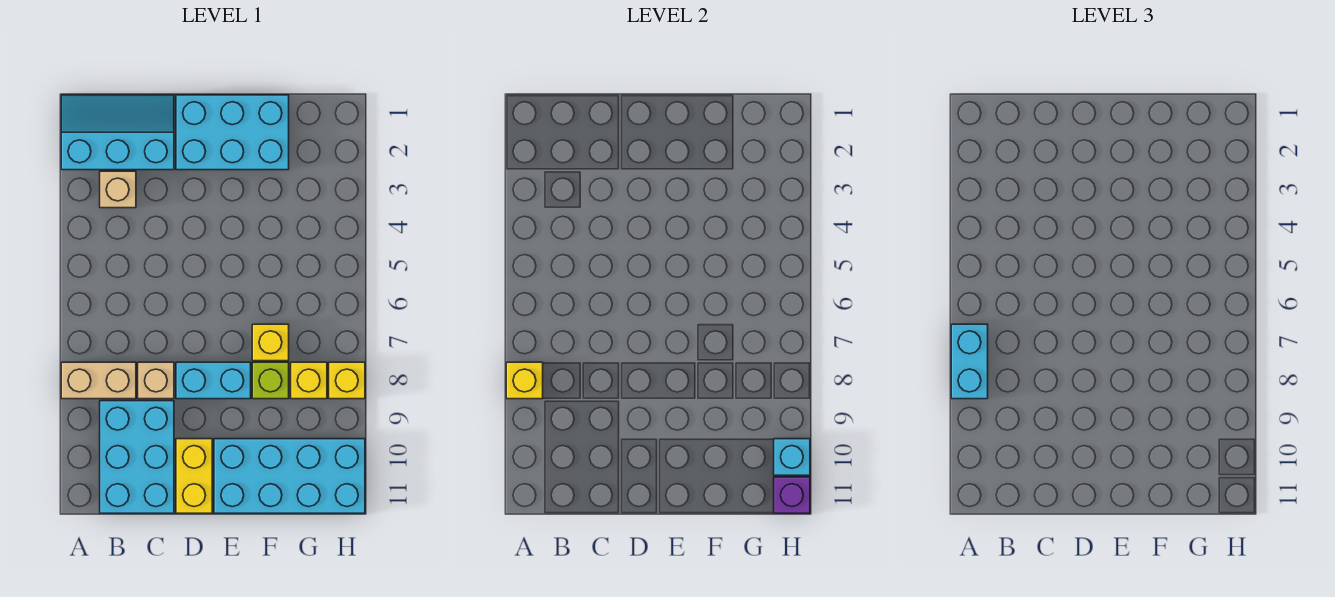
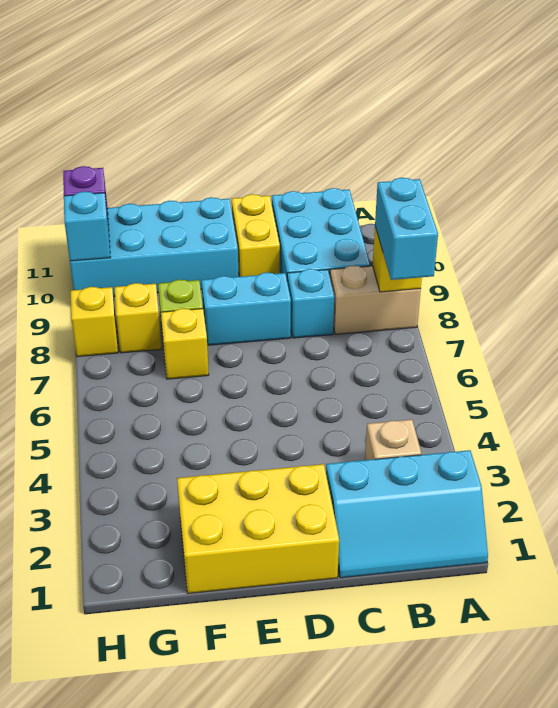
tan brick C8 level 1 -> cyan brick C8 level 1
cyan brick D1:F2 level 1 -> yellow brick D1:F2 level 1

